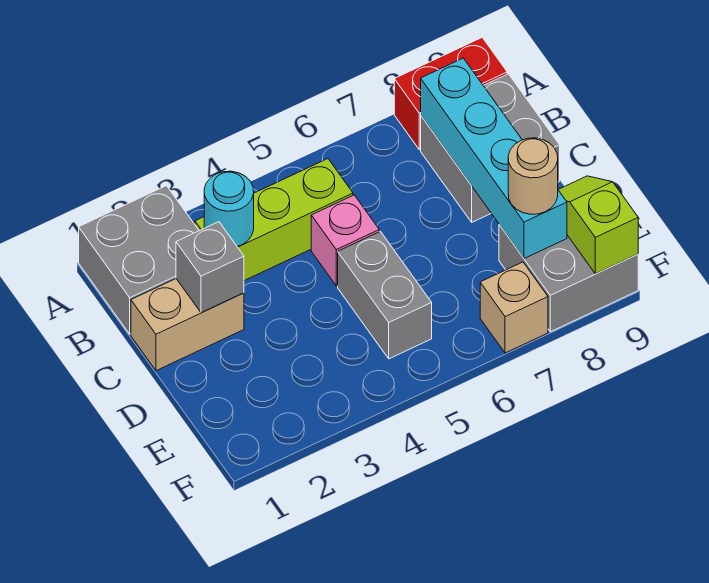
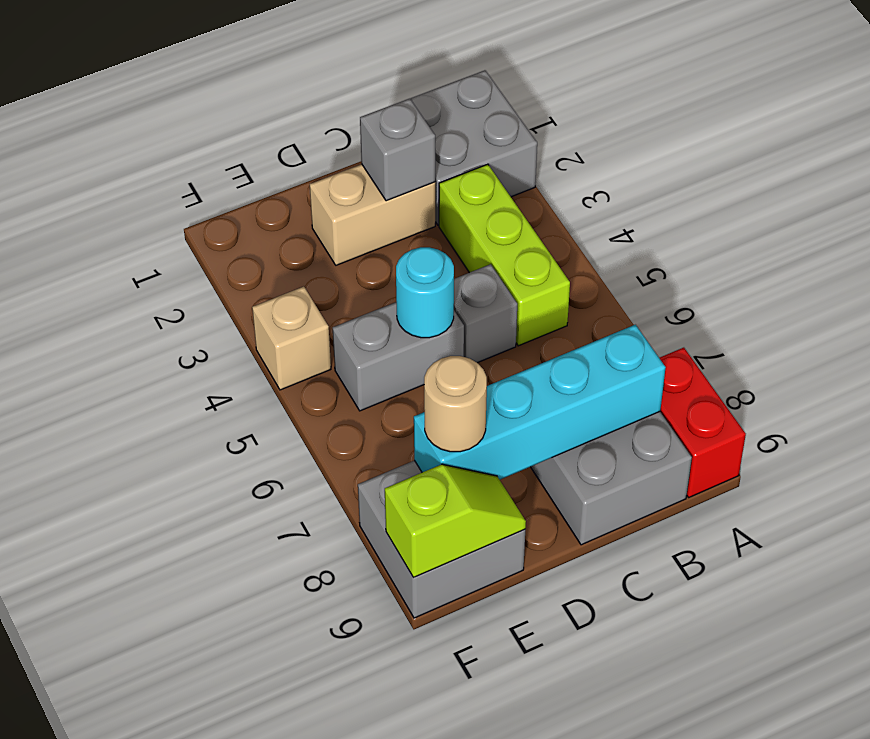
cyan round brick B3 level 2 -> cyan round brick D5 level 2
tan brick C1:C2 level 1 -> tan brick C2:D2 level 1
pink brick C5 level 1 -> grey brick C5 level 1
tan brick F7 level 1 -> tan brick F4 level 1

